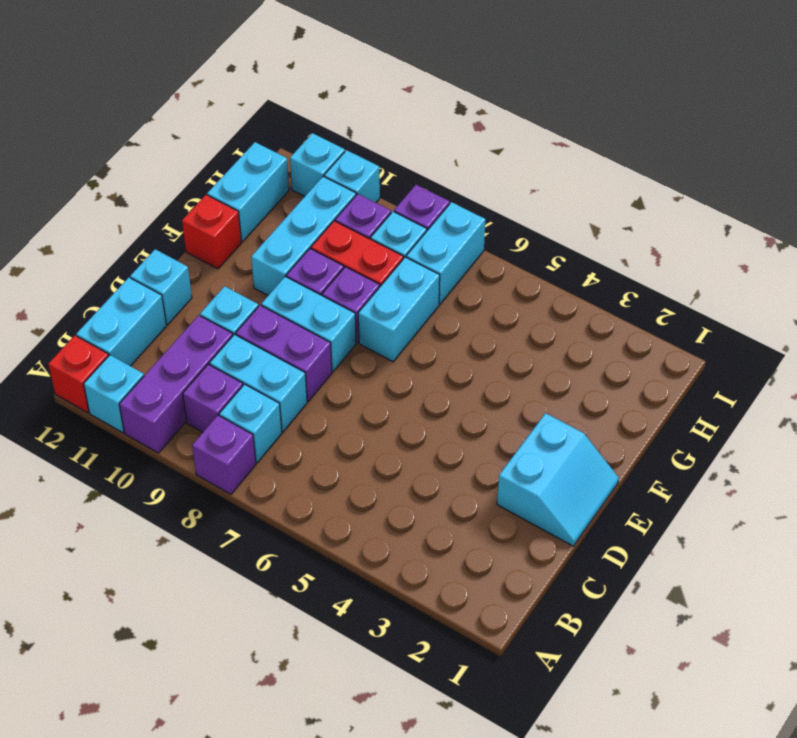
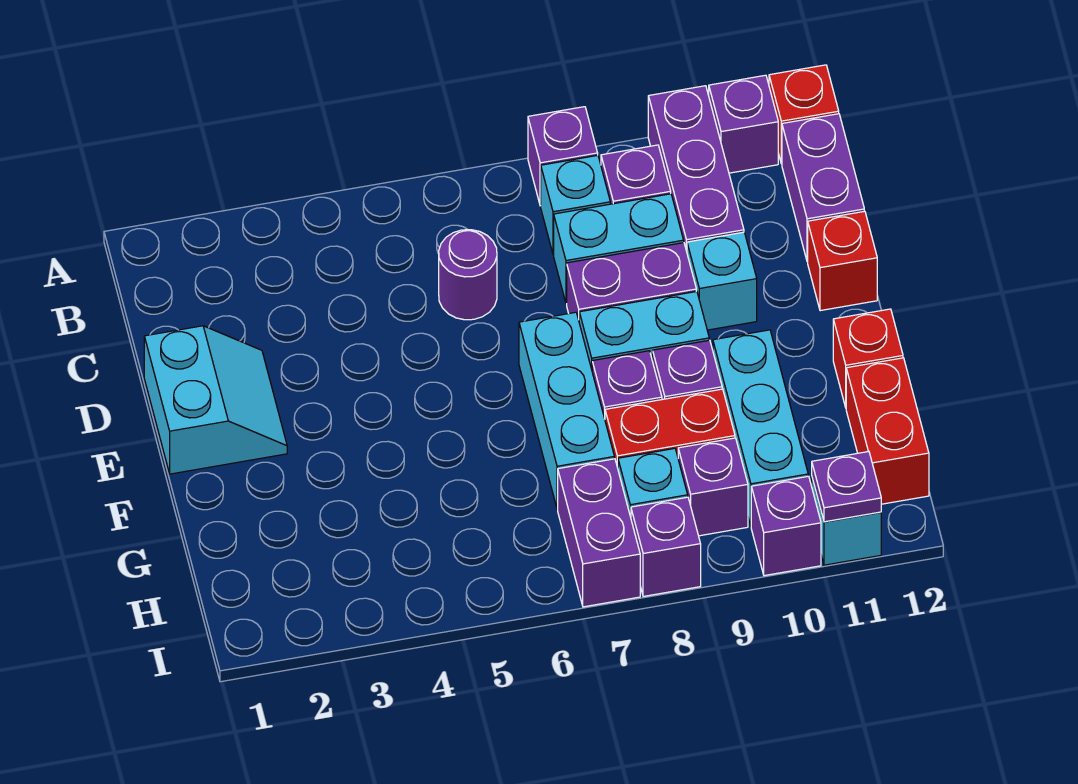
cyan brick A11 level 1 -> purple brick A11 level 1
cyan brick B12:C12 level 1 -> purple brick B12:C12 level 1
none -> purple round brick C6 level 1
cyan slope D1:E2 level 1 top 2 -> cyan slope D1:E2 level 1 top 1
cyan brick D12 level 1 -> red brick D12 level 1
cyan brick F7:G7 level 1 -> cyan brick E7:G7 level 1
cyan brick G12:H12 level 1 -> red brick G12:H12 level 1
cyan brick H7:I7 level 1 -> purple brick H7:I7 level 1
cyan brick I10 level 1 -> purple brick I10 level 1
none -> purple plate I11 level 2

